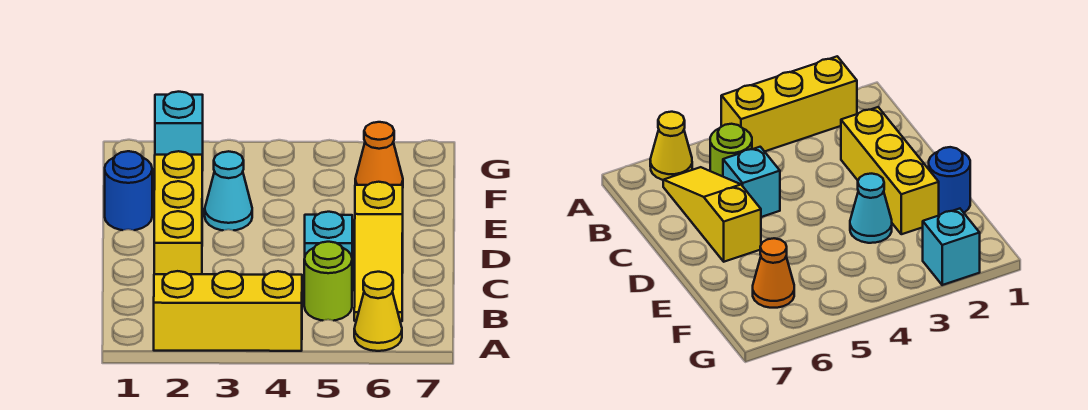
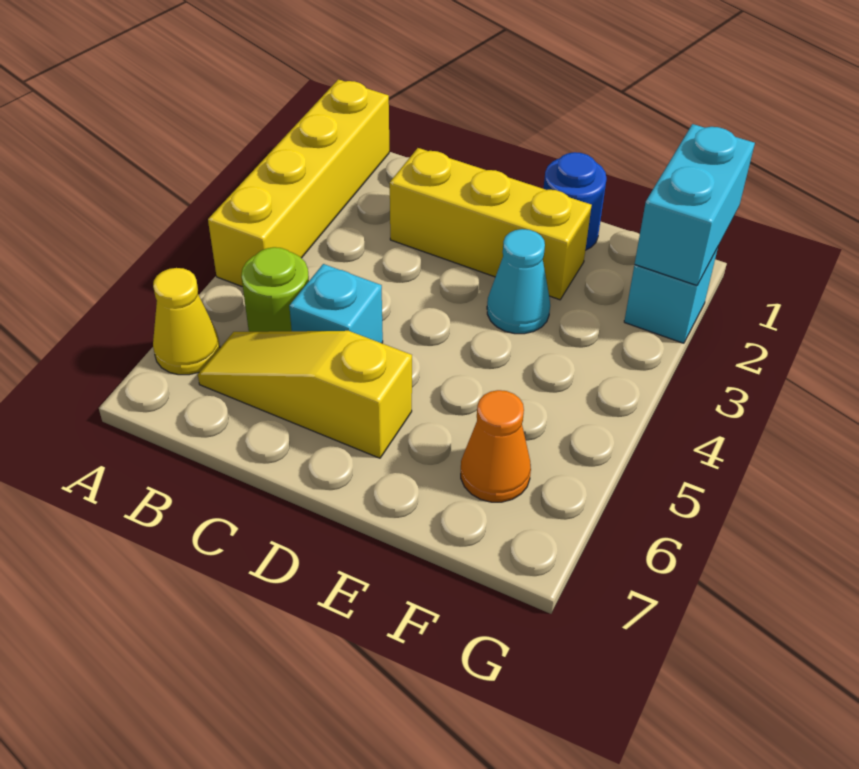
yellow brick A2:A4 level 1 -> yellow brick A1:A4 level 1
none -> cyan brick G1:G2 level 2

